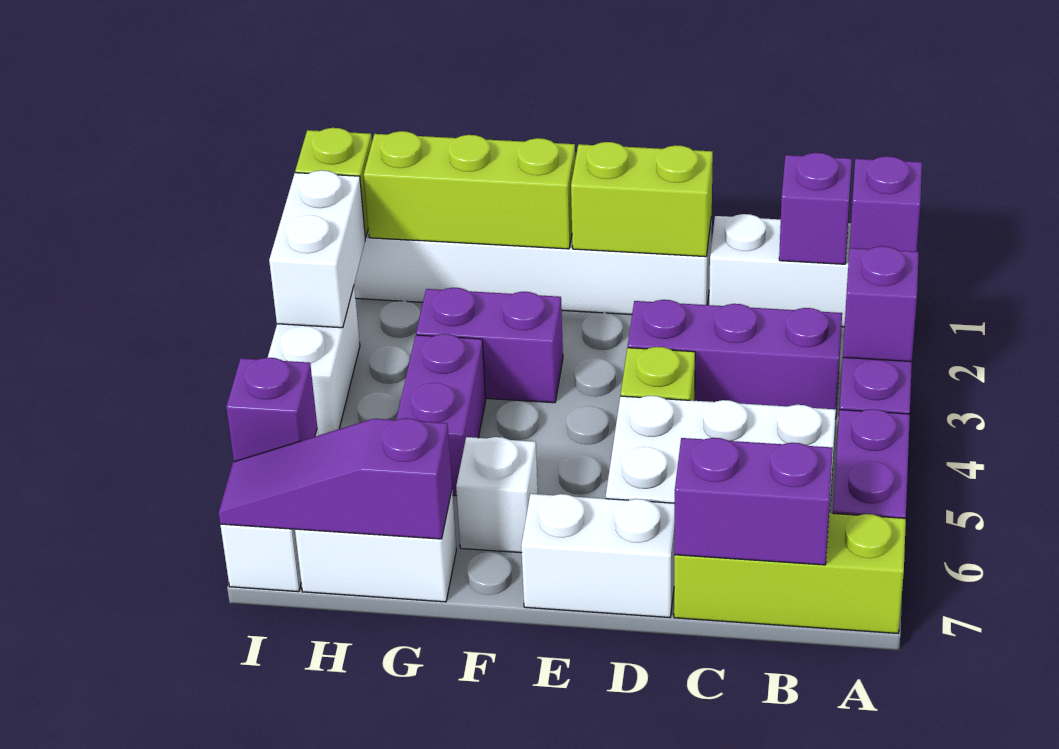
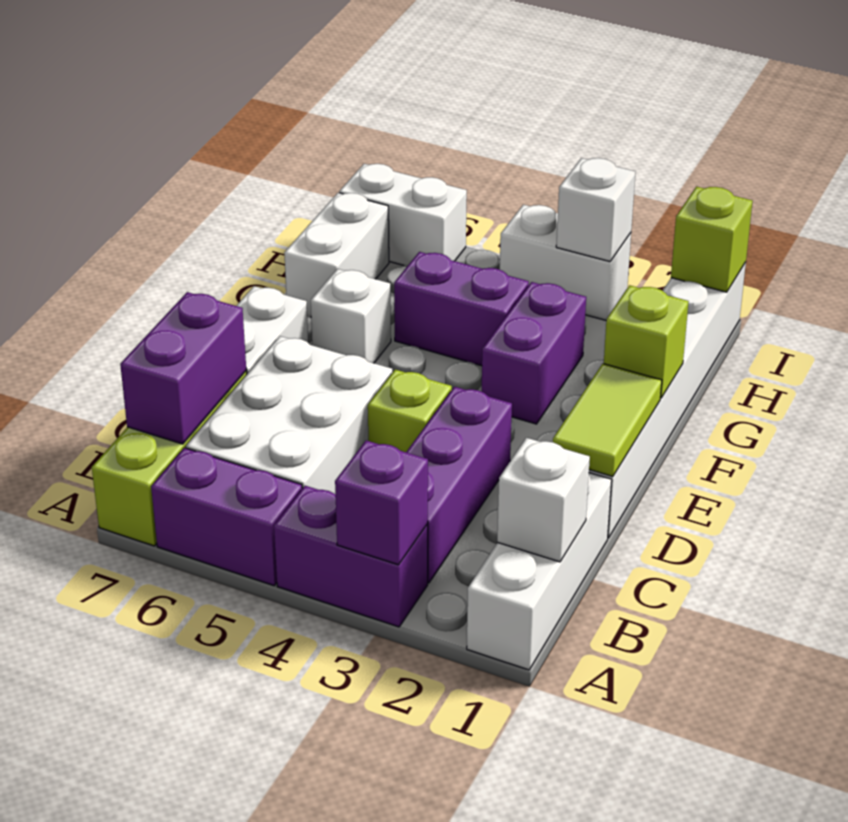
purple brick A1 level 2 -> none
purple brick B1 level 2 -> white brick B1 level 2
lime brick D1:E1 level 2 -> lime tile D1:E1 level 2
lime brick F1:H1 level 2 -> lime brick F1 level 2
purple slope G7:I7 level 2 top G -> none
white brick I2:I3 level 2 -> white brick I3 level 2
purple brick I6 level 2 -> none

